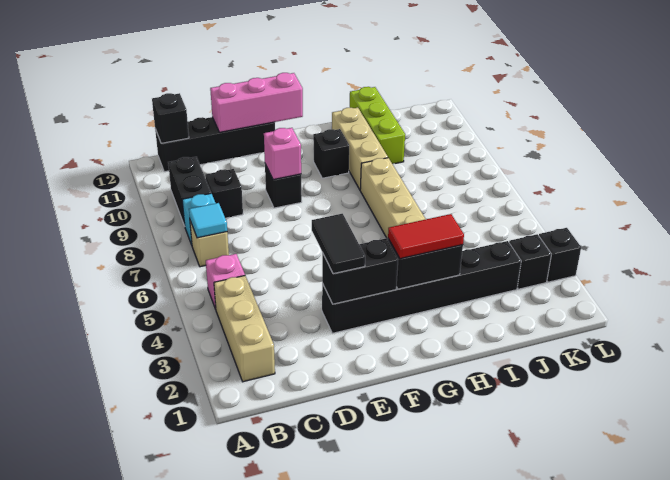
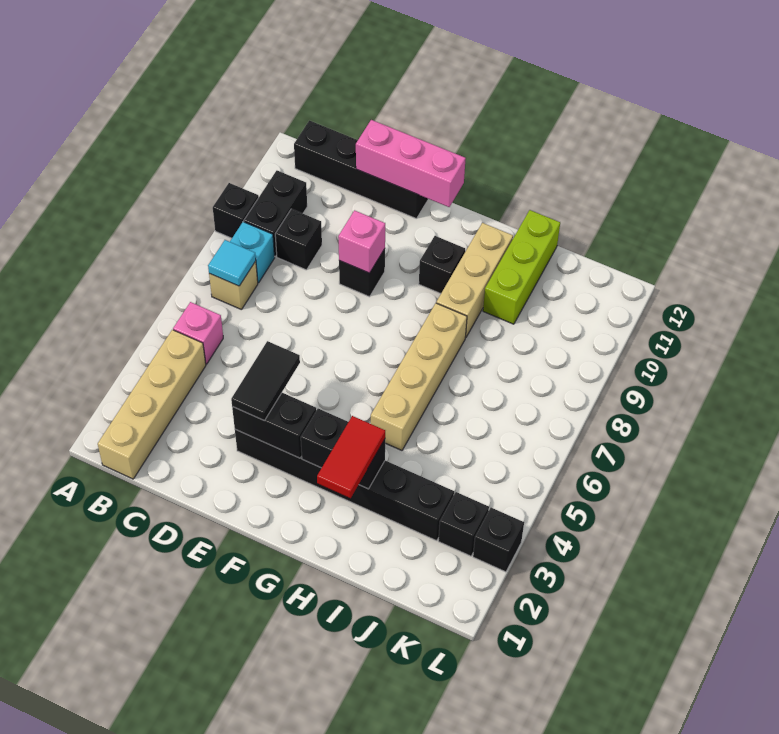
tan brick B2:B4 level 1 -> tan brick B1:B4 level 1
black brick B12 level 2 -> black brick A9 level 1
red tile G3:H3 level 3 -> red tile H2:H3 level 3

